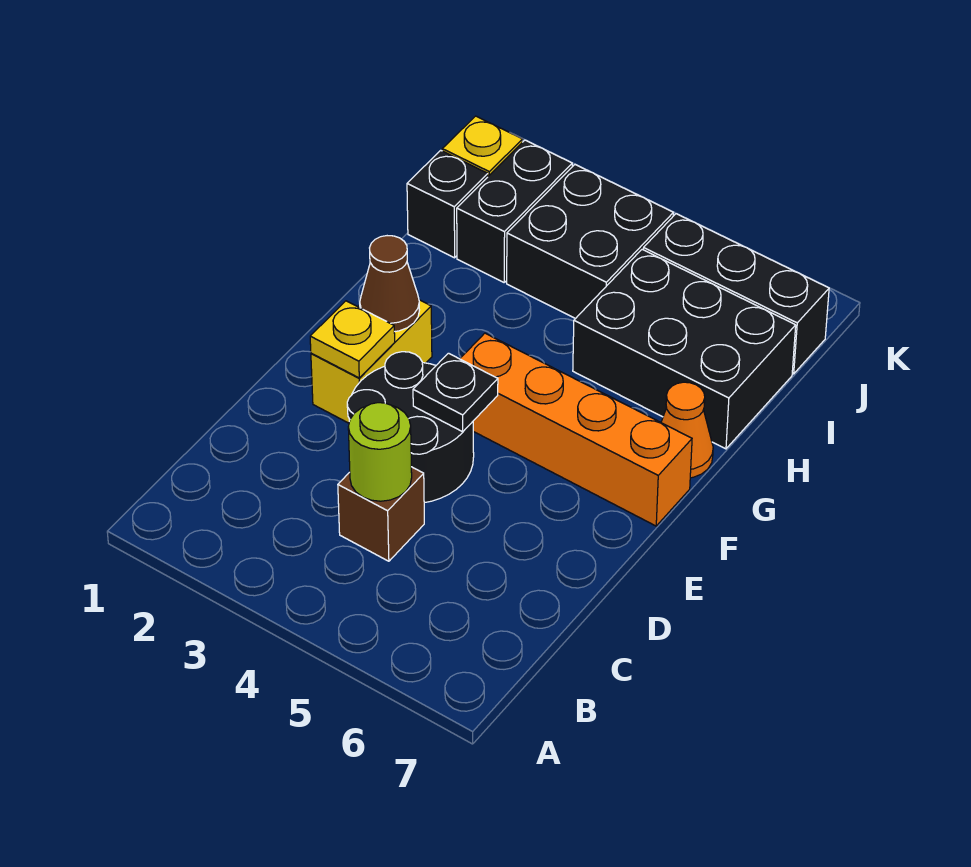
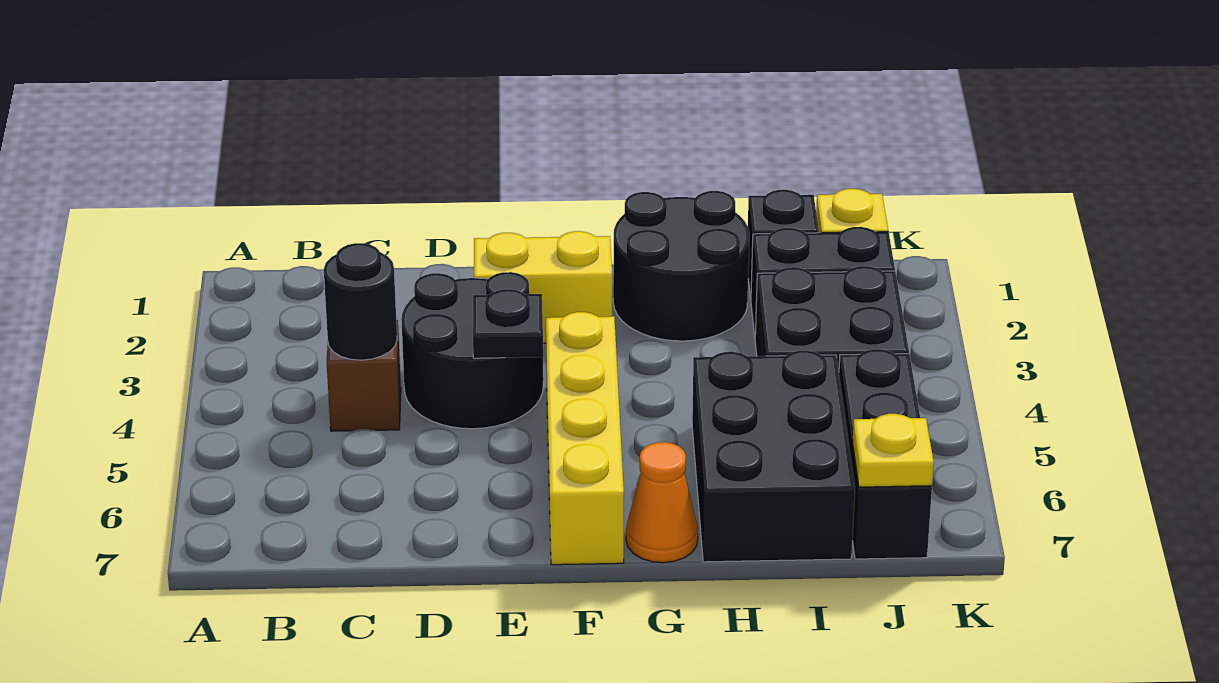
lime round brick C4 level 2 -> black round brick C4 level 2
yellow plate E2 level 2 -> yellow plate J7 level 2
brown cone F2 level 2 -> none
orange brick F4:F7 level 1 -> yellow brick F4:F7 level 1
none -> black round brick G1:H2 level 1

